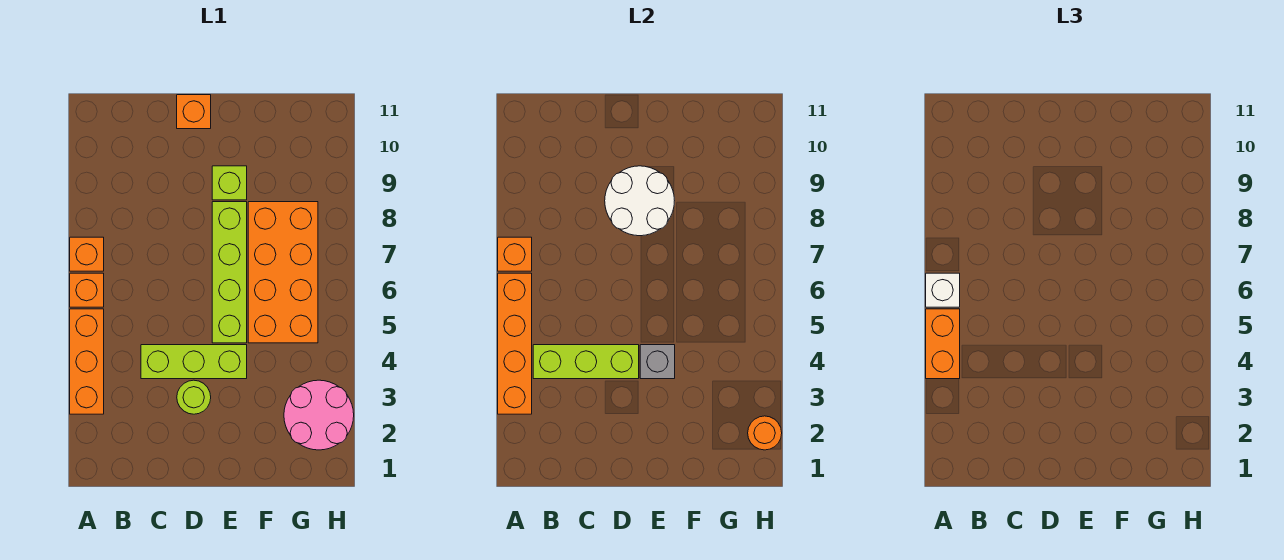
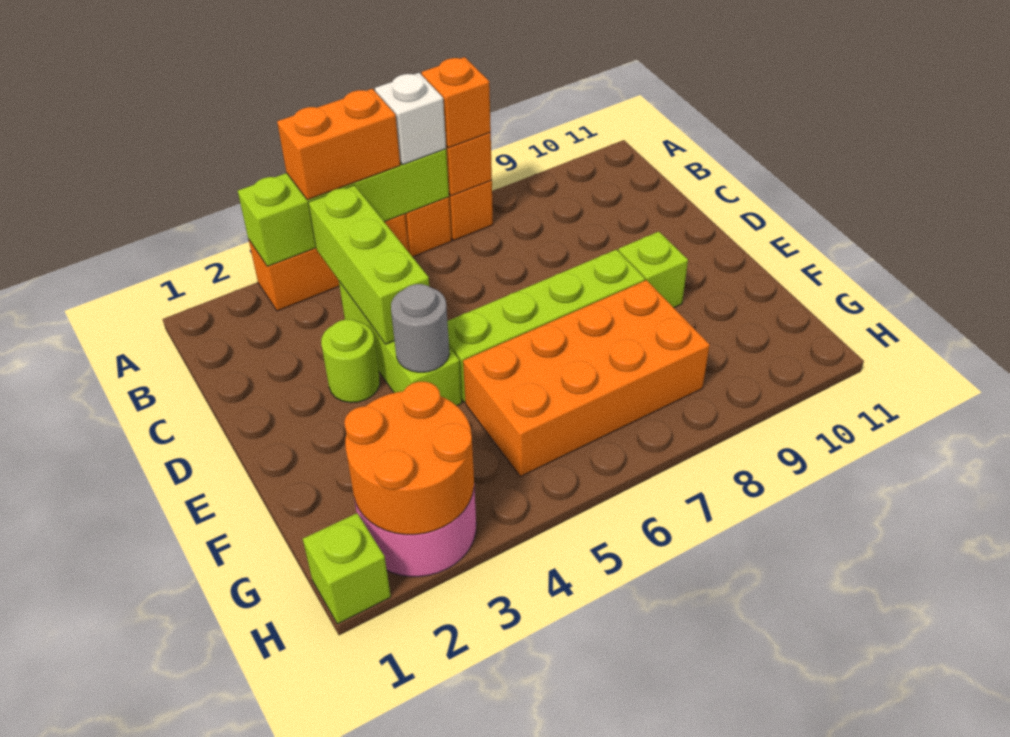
orange brick A3:A6 level 2 -> lime brick A3:A6 level 2
white round brick D8:E9 level 2 -> none
orange brick D11 level 1 -> orange brick A7 level 3
grey brick E4 level 2 -> grey round brick E4 level 2
none -> lime brick H1 level 1
orange round brick H2 level 2 -> orange round brick G2:H3 level 2

